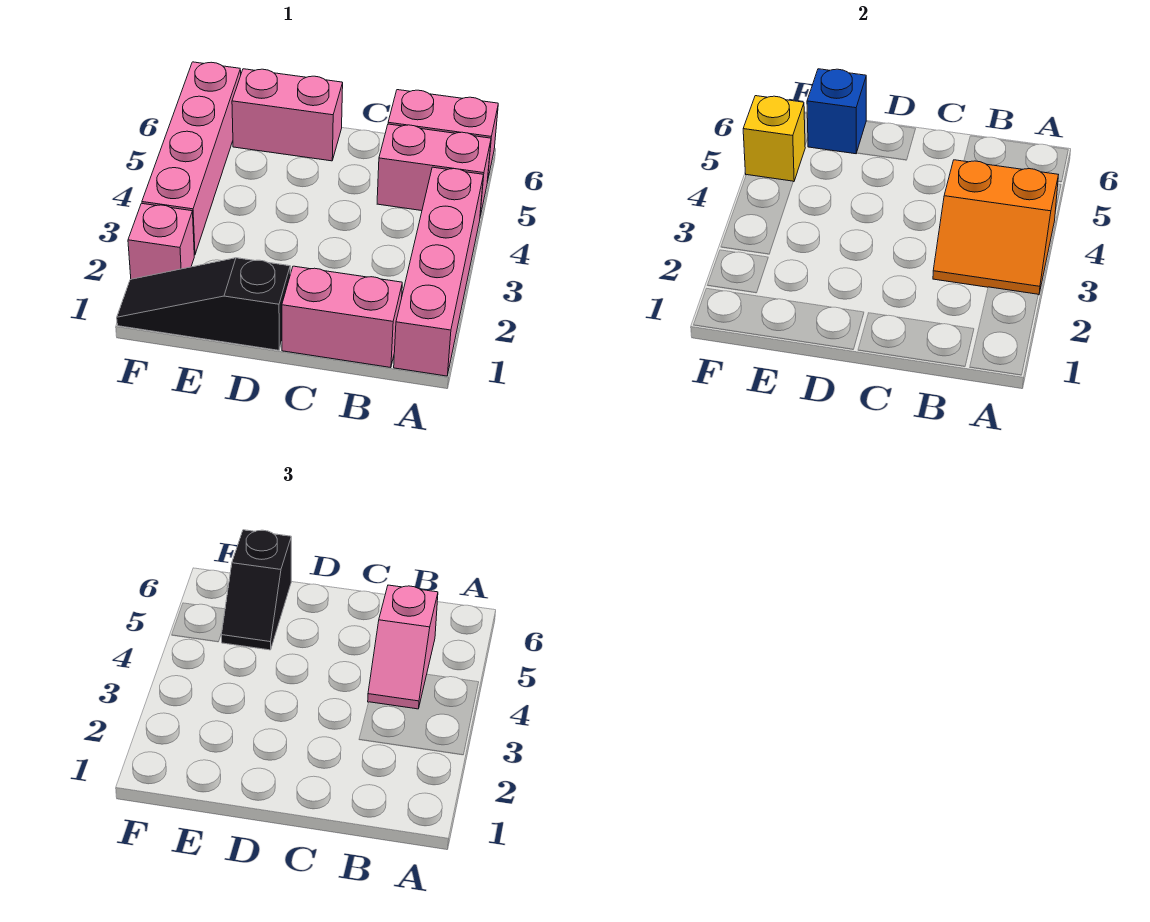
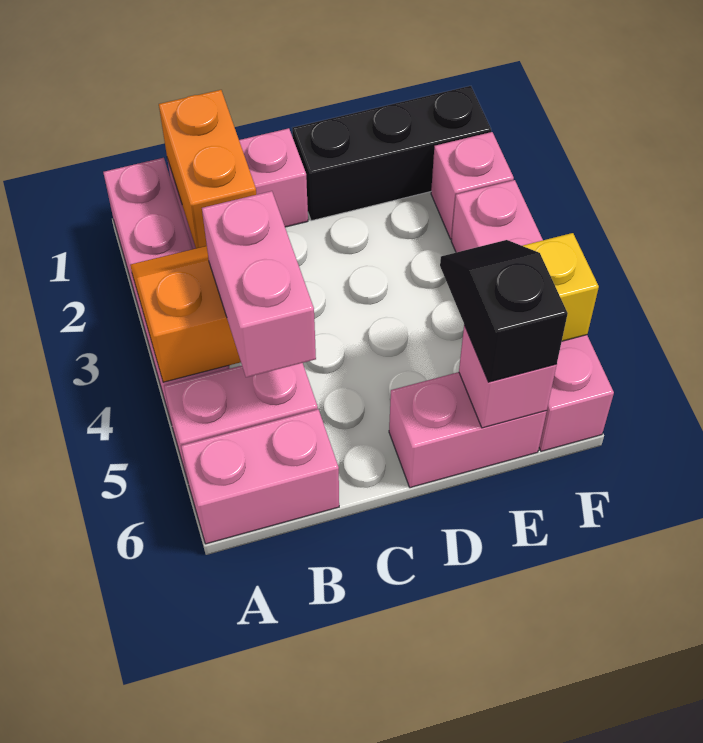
none -> orange brick B1:B2 level 2
pink slope B4:B5 level 3 top 5 -> pink brick B4:B5 level 3
black slope D1:F1 level 1 top D -> black brick D1:F1 level 1
blue brick E6 level 2 -> pink brick E6 level 2

